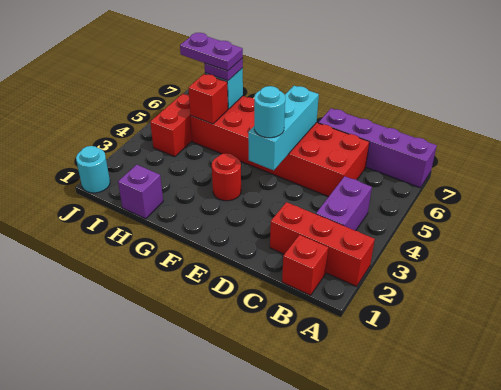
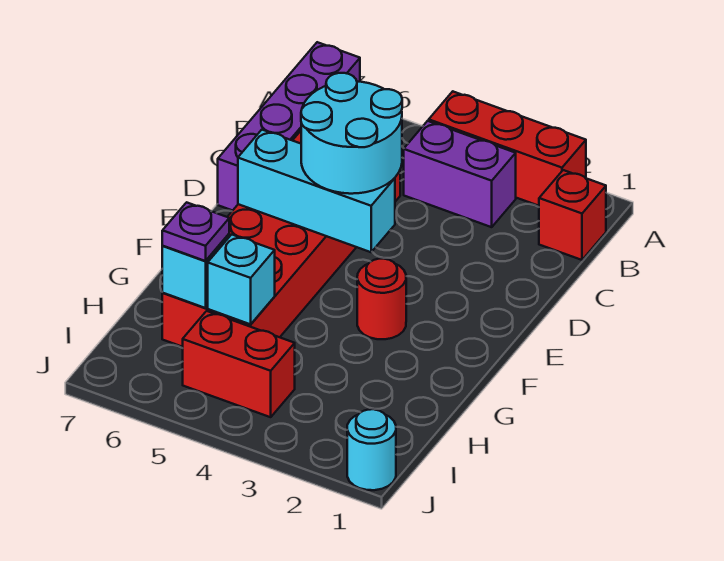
red brick A2:C2 level 1 -> red brick A2:A4 level 1
cyan round brick E4 level 3 -> cyan round brick D4:E5 level 3
purple brick H1 level 1 -> none
red brick H5 level 2 -> cyan brick H5 level 2
purple plate H6:I6 level 4 -> none

